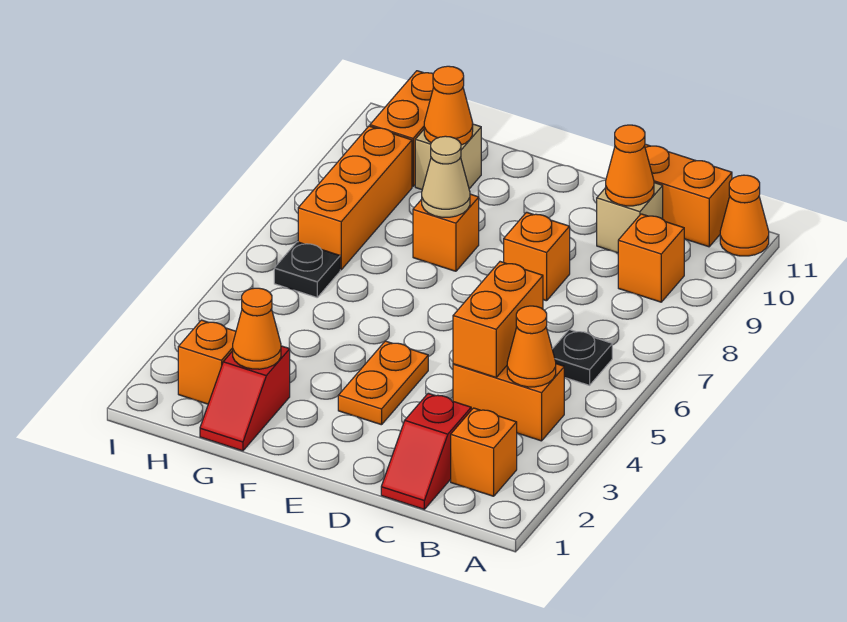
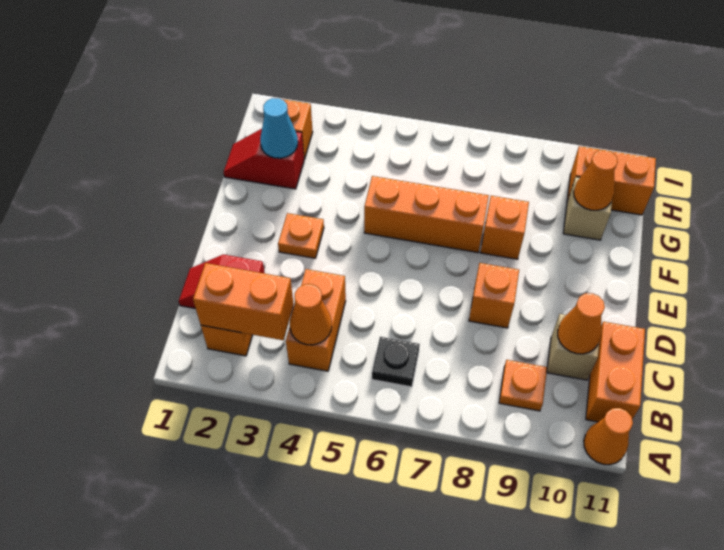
orange brick B9 level 1 -> orange plate B9 level 1
orange brick C4:C5 level 2 -> orange brick B2:B3 level 2
orange plate E3:E4 level 1 -> orange plate E3 level 1
tan cone F8 level 2 -> none
orange cone G2 level 2 -> cyan cone G2 level 2
black plate H6 level 1 -> none
orange brick H7:H9 level 1 -> orange brick F5:F7 level 1

